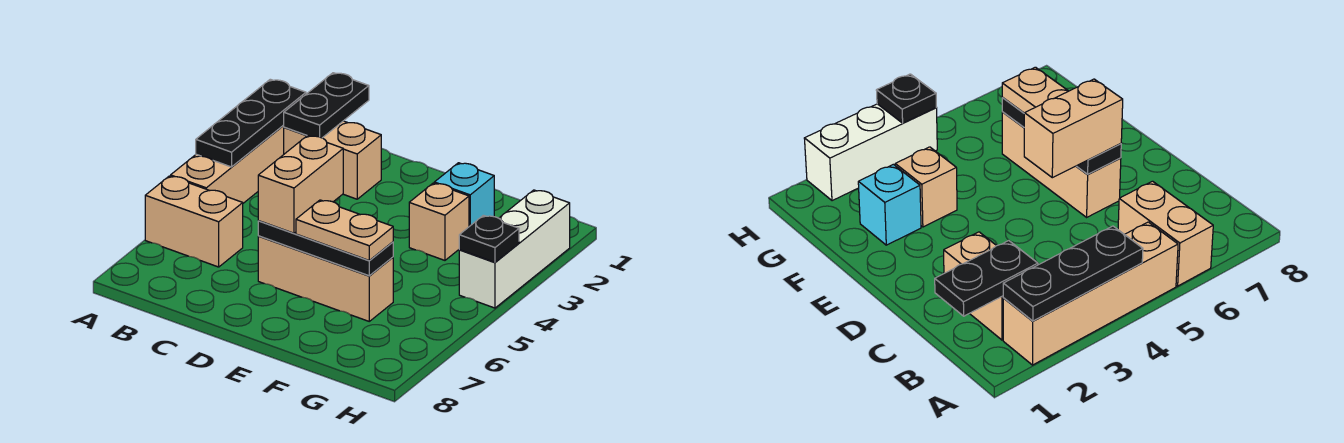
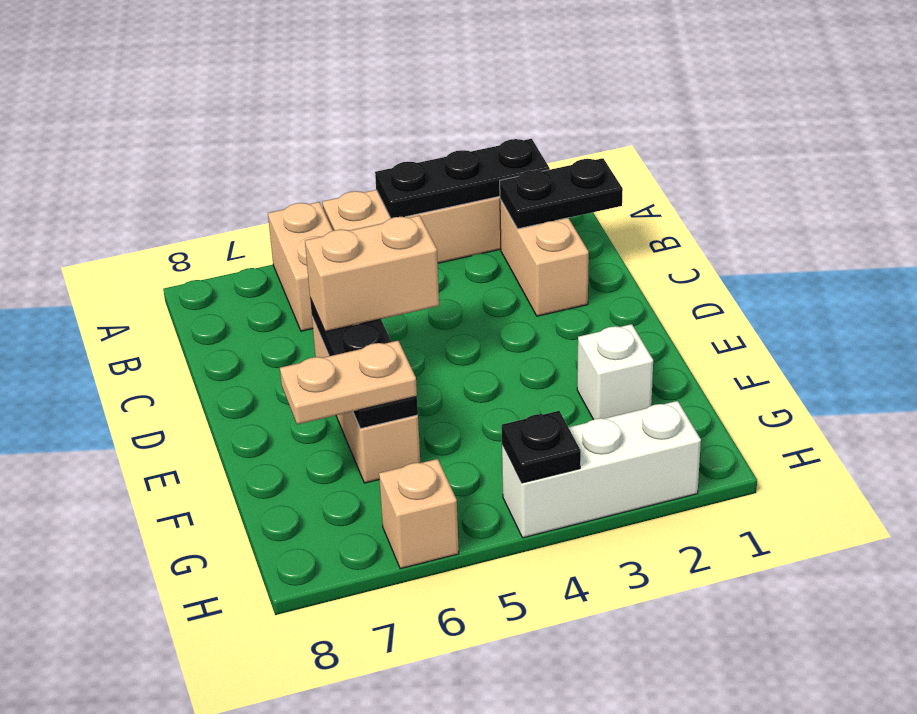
tan plate E6:F6 level 3 -> tan plate F6:F7 level 3
cyan brick F2 level 1 -> white brick F2 level 1
tan brick F3 level 1 -> tan brick H6 level 1

